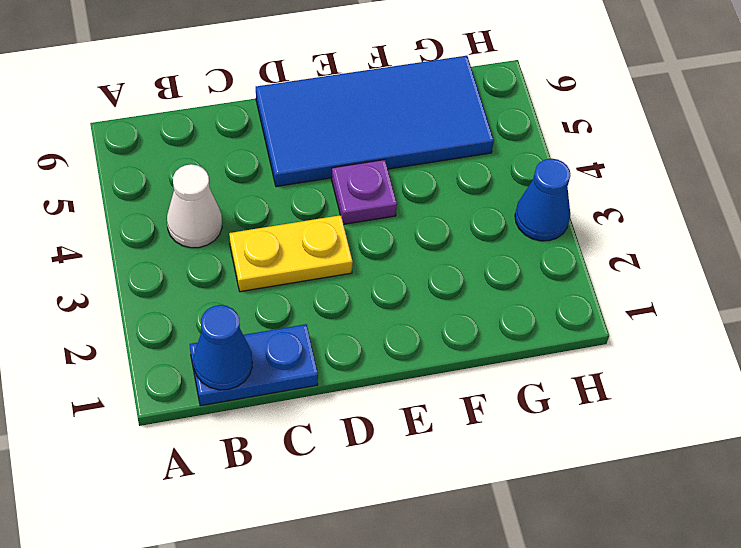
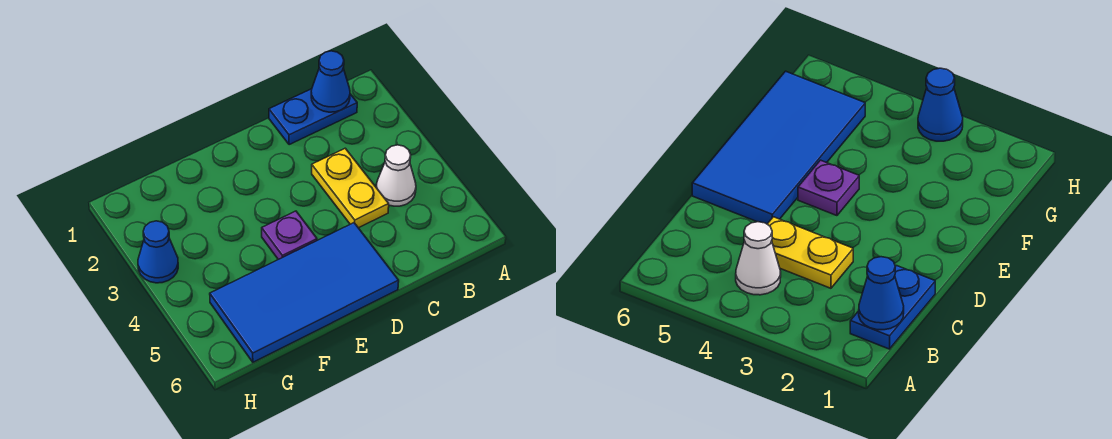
yellow plate C3:D3 level 1 -> yellow plate C3:C4 level 1

